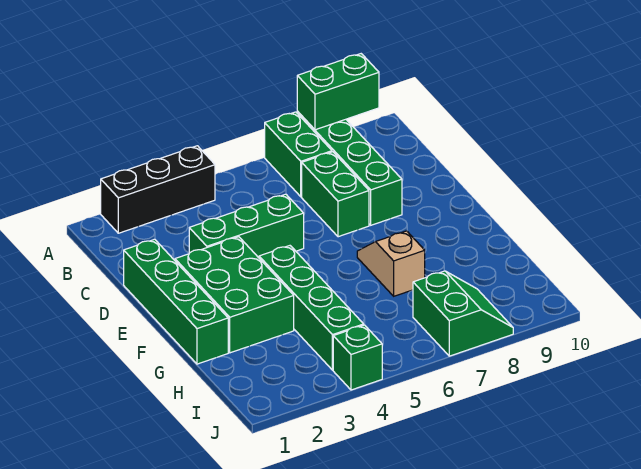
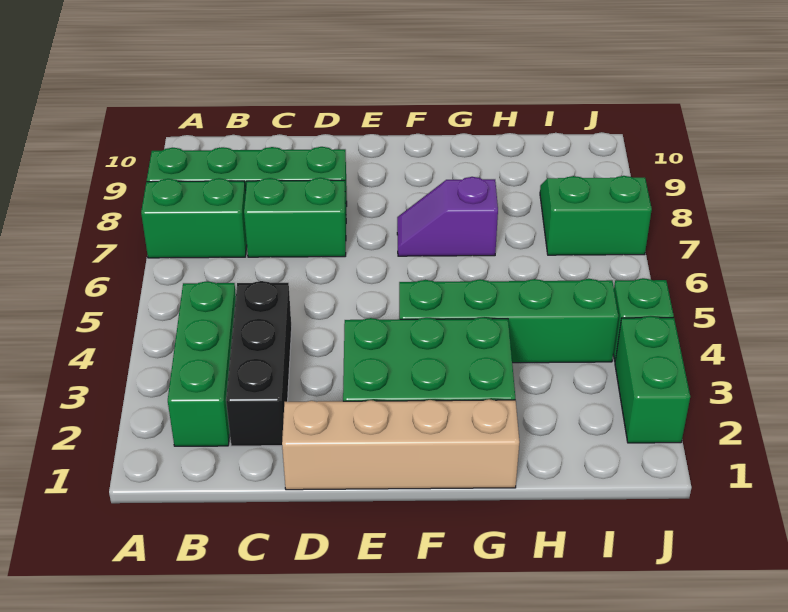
black brick A2:A4 level 1 -> black brick C2:C4 level 1
green brick A8:A9 level 2 -> green brick J2:J3 level 1
green brick D1:G1 level 1 -> tan brick D1:G1 level 1
green brick D3:D5 level 1 -> green brick B2:B4 level 1
tan slope F7:G7 level 1 top G -> purple slope F7:G7 level 1 top G

